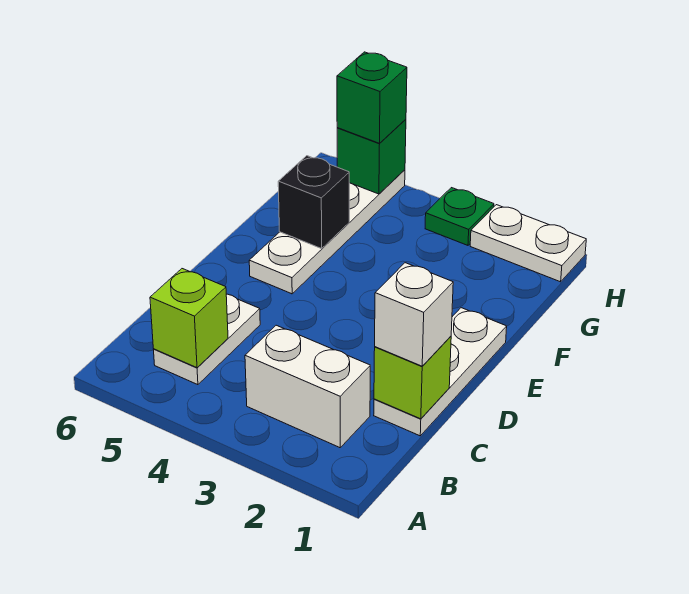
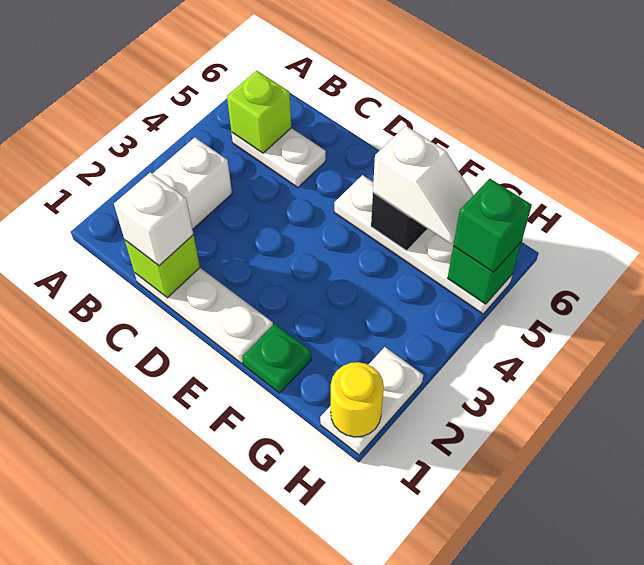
none -> white slope F5:G5 level 3 top F
none -> yellow round brick H1 level 2
green plate H3 level 1 -> green plate F1 level 1

